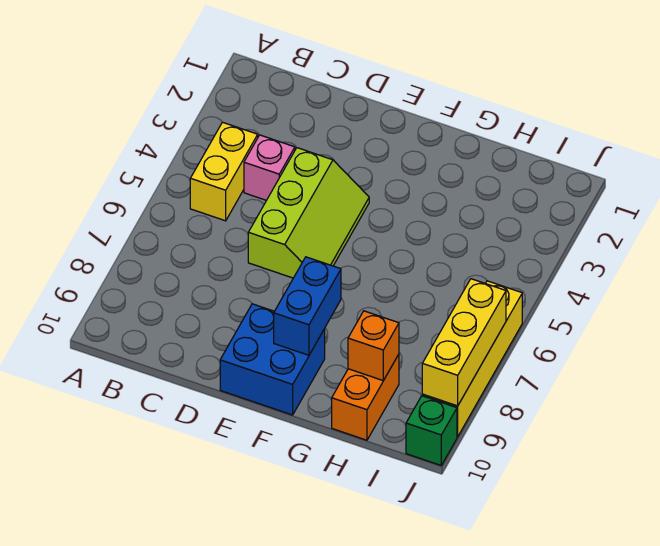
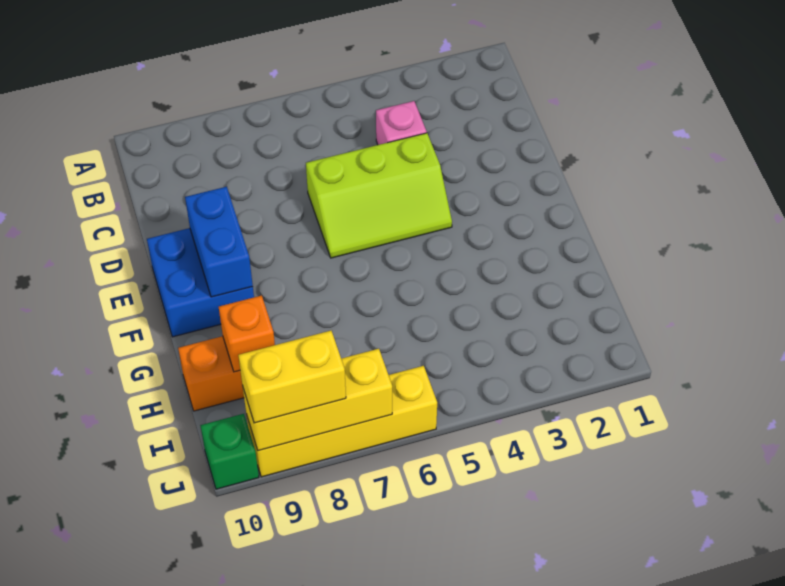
yellow brick B4:B5 level 1 -> yellow brick J8:J9 level 3
blue brick F8:F9 level 2 -> blue brick E9:F9 level 2

